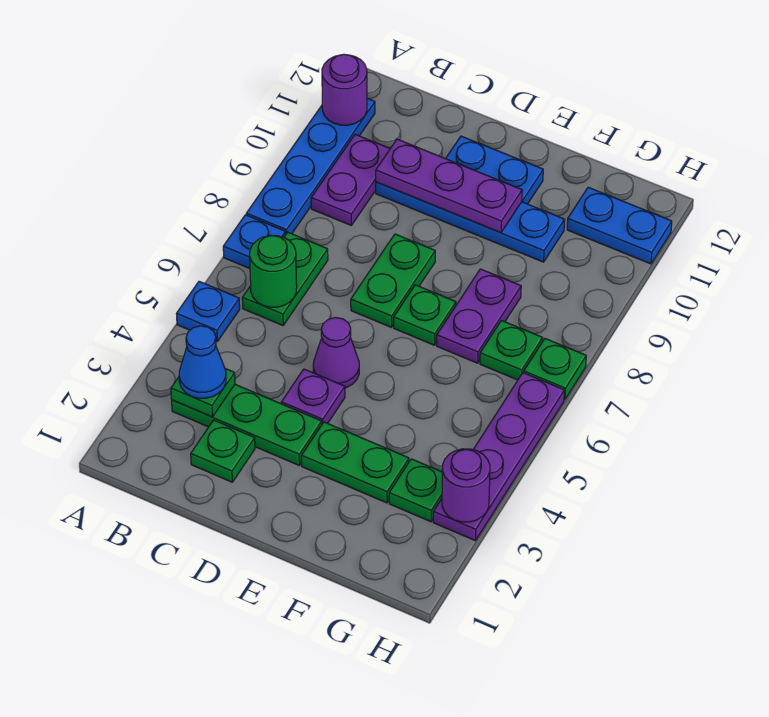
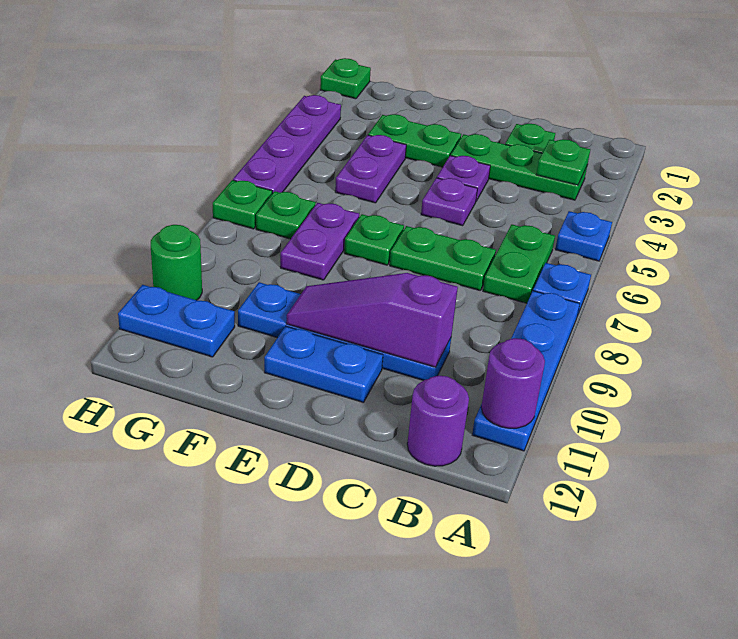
blue cone B3 level 3 -> none
green round brick B6 level 2 -> green round brick H10 level 1
purple plate B9:B10 level 1 -> purple plate F4:F5 level 1
purple plate C10:E10 level 2 -> purple slope C10:E10 level 2 top C
purple cone D5 level 1 -> purple plate D5 level 1
green plate D7:D8 level 1 -> green plate C7:D7 level 1
green plate G3 level 1 -> green plate H1 level 1
purple round brick H3 level 2 -> purple round brick B12 level 1

